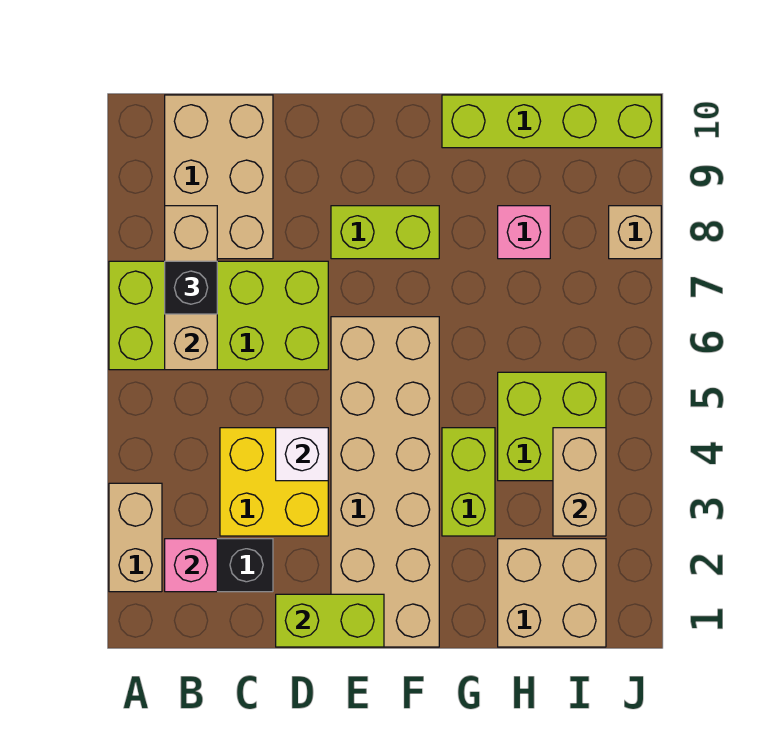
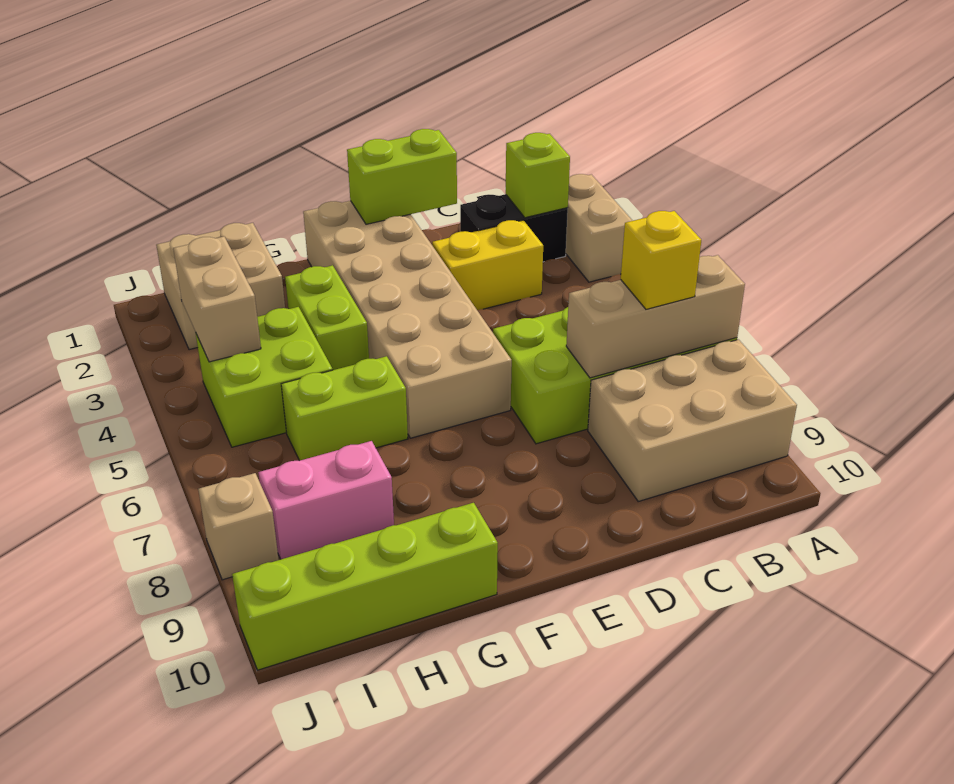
pink brick B2 level 2 -> lime brick B2 level 2
tan brick B6:B8 level 2 -> tan brick A7:C7 level 2
black brick B7 level 3 -> yellow brick B7 level 3
tan brick B8:C10 level 1 -> tan brick A8:C9 level 1
yellow brick C3:D4 level 1 -> yellow brick C3:D3 level 1
white brick D4 level 2 -> none
lime brick E8:F8 level 1 -> lime brick G6:H6 level 1
pink brick H8 level 1 -> pink brick H8:I8 level 1

